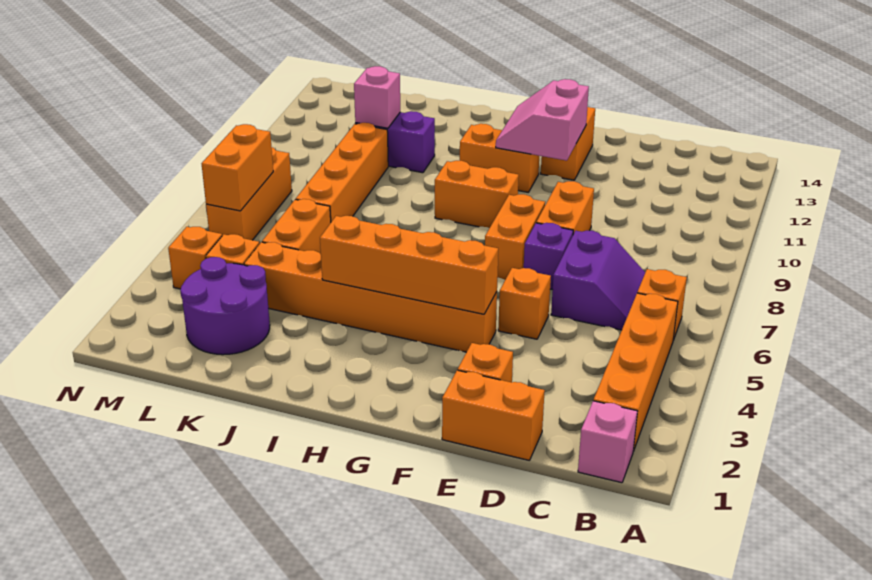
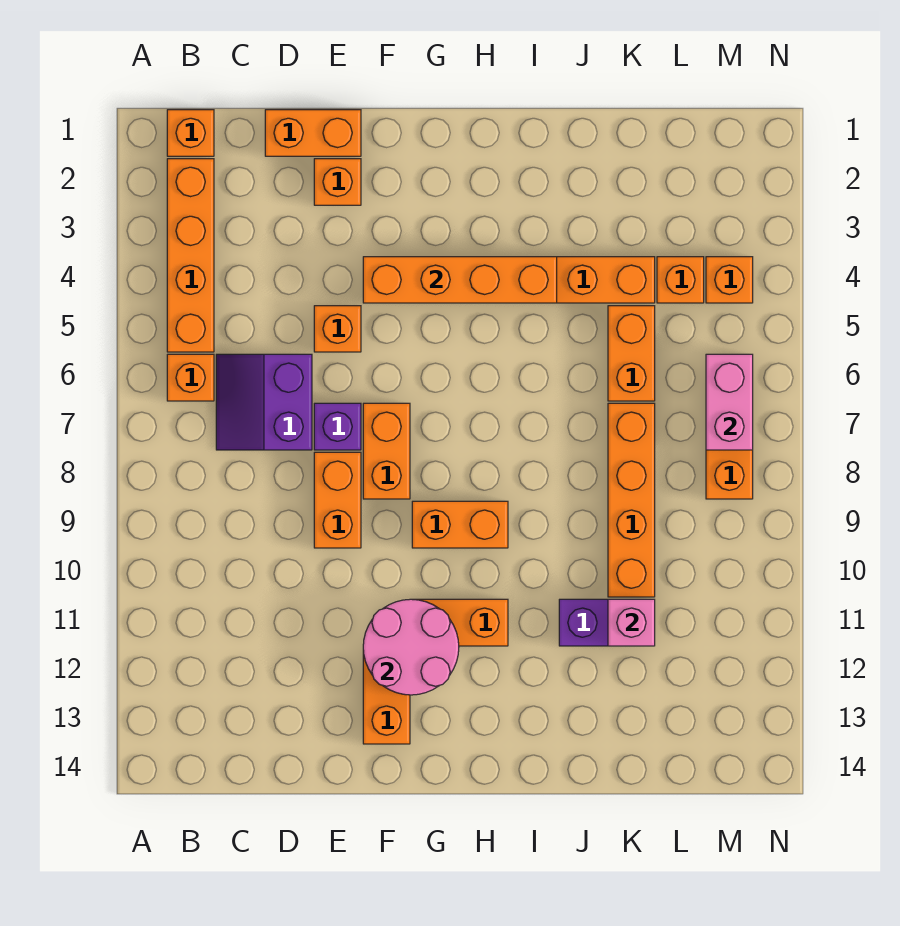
pink brick B1 level 1 -> orange brick B1 level 1
pink slope F11:G12 level 2 top F -> pink round brick F11:G12 level 2
purple round brick K2:L3 level 1 -> none
orange brick M6:M7 level 2 -> pink brick M6:M7 level 2

